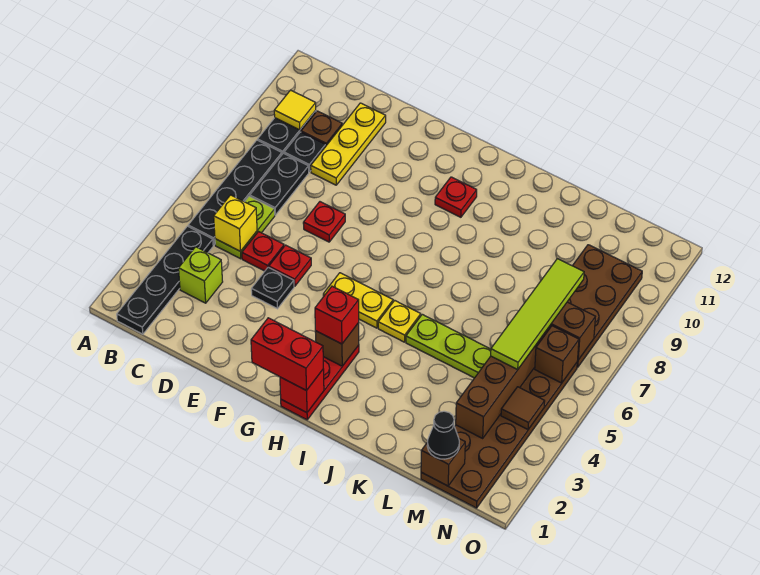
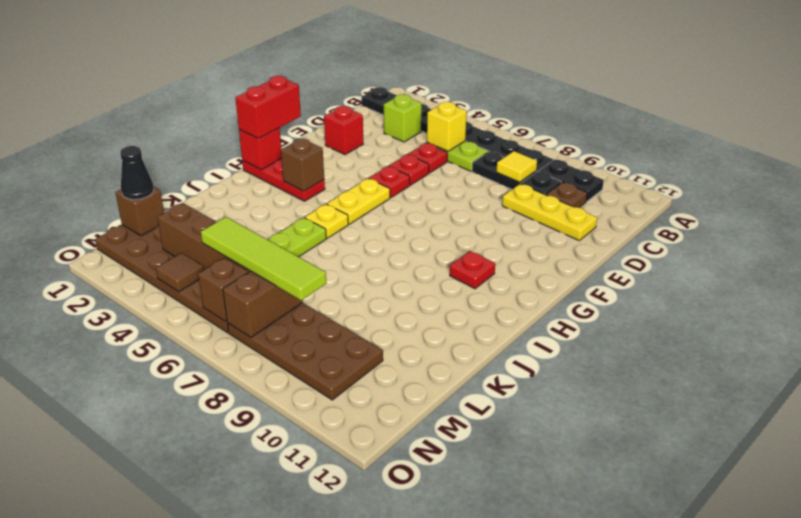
yellow tile B10 level 2 -> yellow tile C8 level 2
black plate E4 level 1 -> none
red plate E7 level 1 -> red plate F5 level 1
red brick H3 level 3 -> red brick E2 level 1

